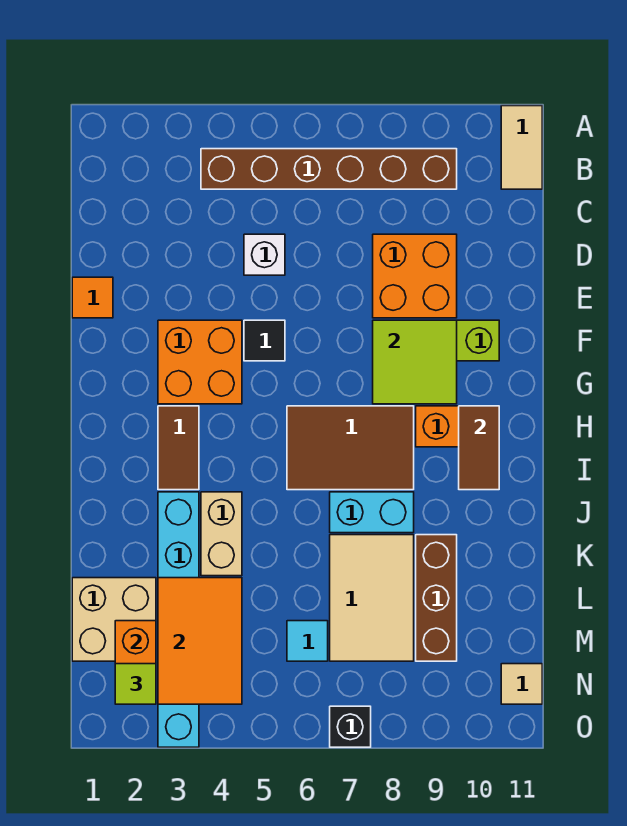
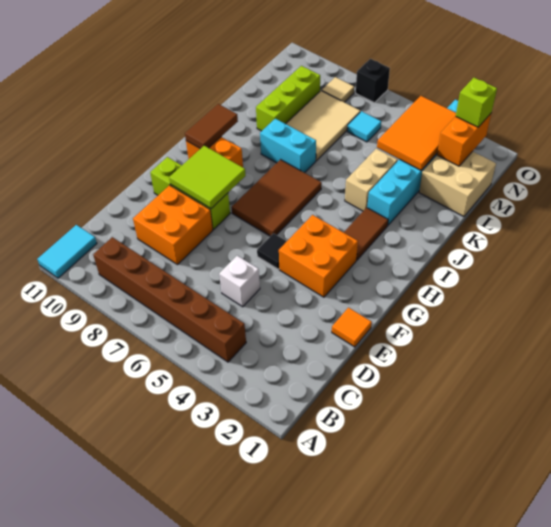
tan tile A11:B11 level 1 -> cyan tile A11:B11 level 1
brown tile H6:I8 level 1 -> brown tile G6:I7 level 1
brown brick K9:M9 level 1 -> lime brick K9:M9 level 1
lime tile N2 level 3 -> lime brick N2 level 3
tan tile N11 level 1 -> tan tile N8 level 1

